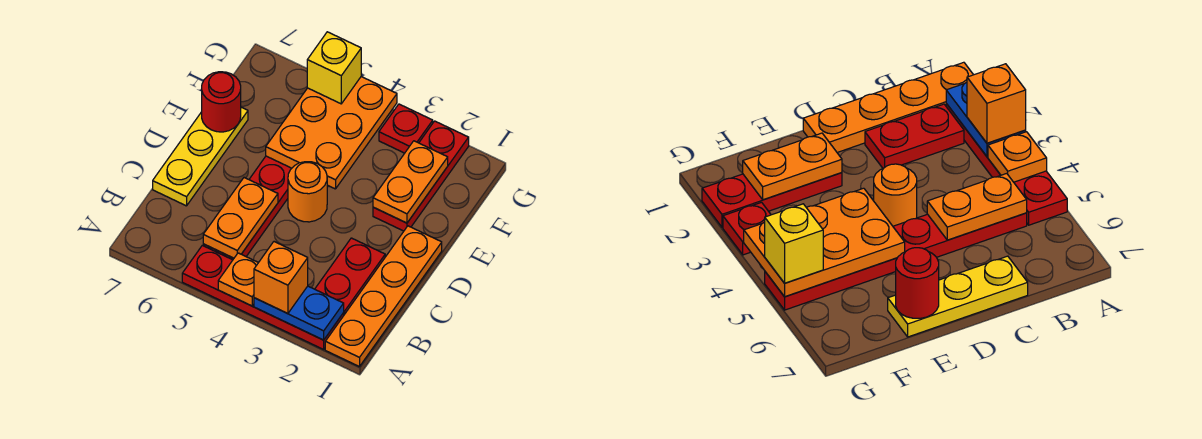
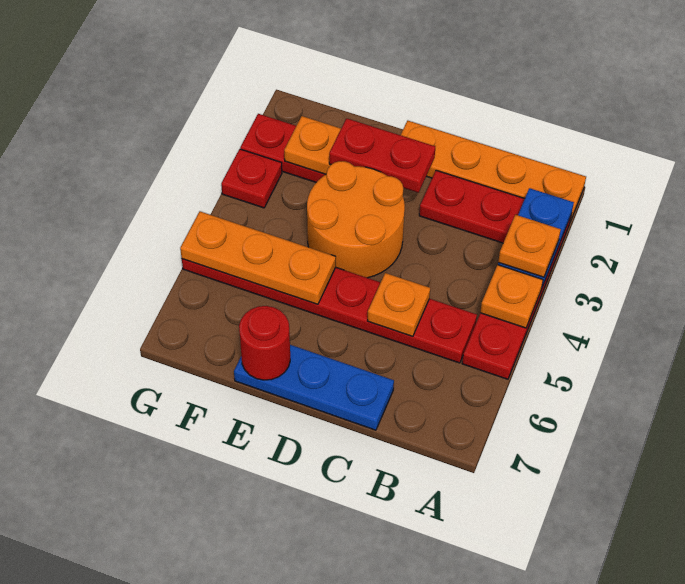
orange brick A3 level 3 -> orange plate A3 level 3
orange plate B5:C5 level 2 -> orange plate C5 level 2
yellow plate C7:E7 level 1 -> blue plate C7:E7 level 1
none -> red plate D2:E2 level 3
orange round brick D4 level 1 -> orange round brick D3:E4 level 1
orange plate E4:G5 level 2 -> orange plate E5:G5 level 2
yellow brick G5 level 3 -> none

